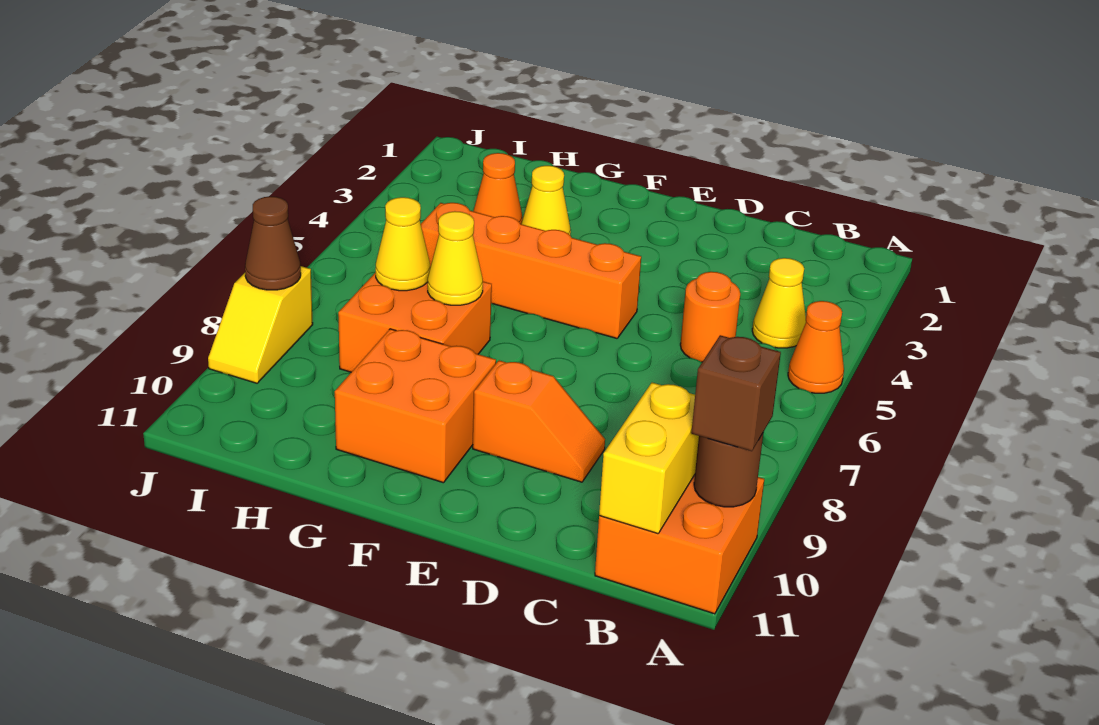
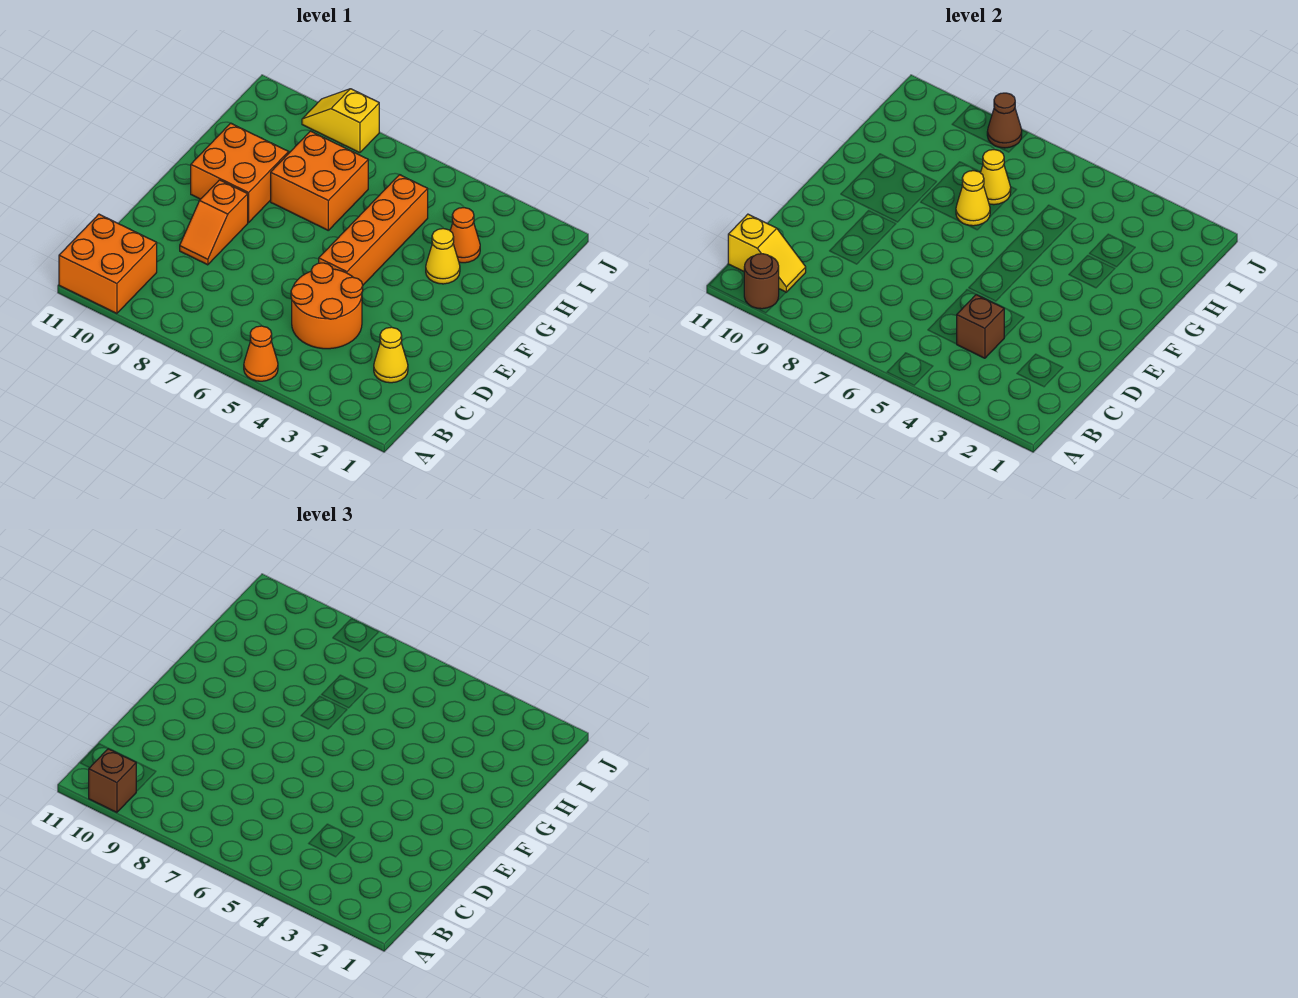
yellow cone B4 level 1 -> yellow cone C2 level 1
yellow brick B10:B11 level 2 -> yellow slope B10:B11 level 2 top 11
none -> brown brick C4 level 2
orange round brick C5 level 1 -> orange round brick C4:D5 level 1

